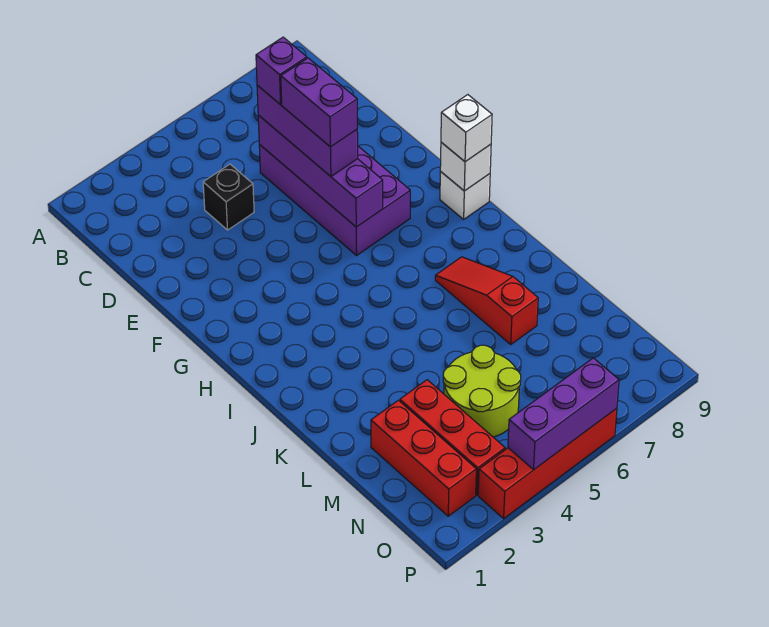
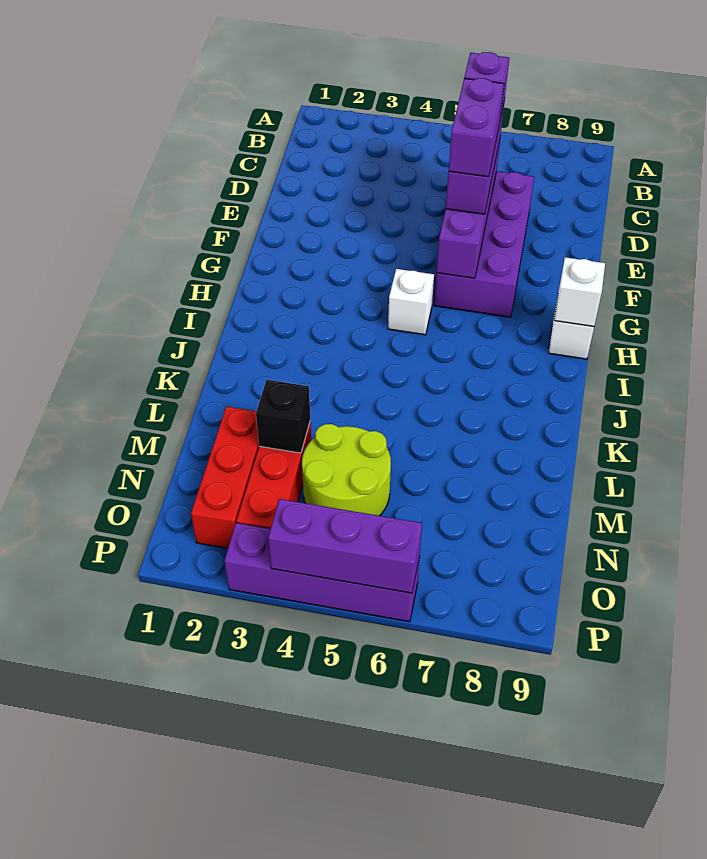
black brick D4 level 1 -> black brick M3 level 2
white brick H9 level 3 -> white brick H5 level 1
red slope J7:L7 level 1 top L -> none
red brick P3:P6 level 1 -> purple brick P3:P6 level 1

